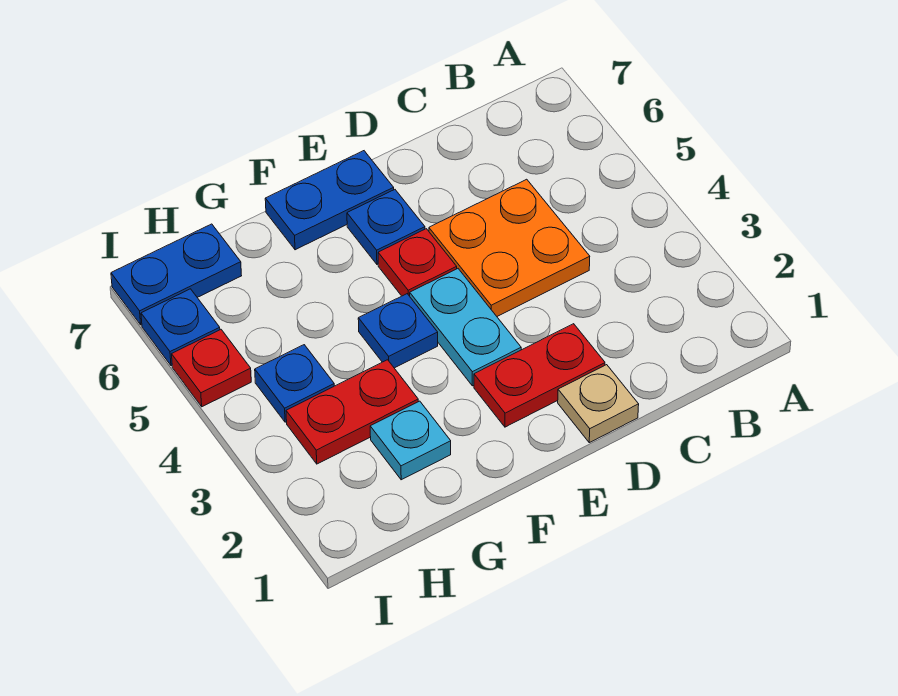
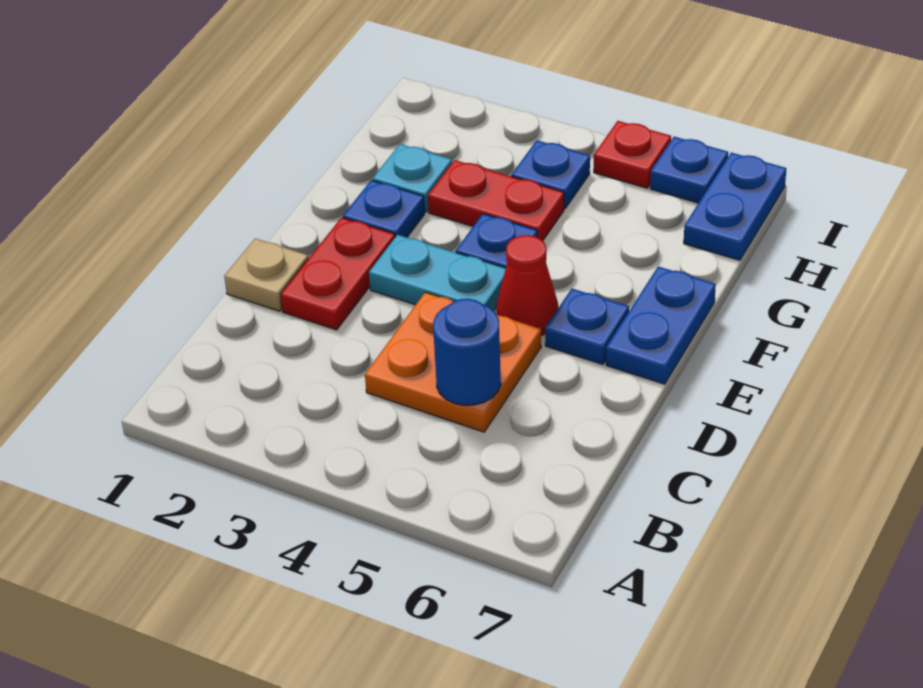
none -> blue round brick C5 level 2
red plate E5 level 1 -> red cone E5 level 1
none -> blue plate F2 level 1
red plate G3:H3 level 1 -> red plate G3:G4 level 1

